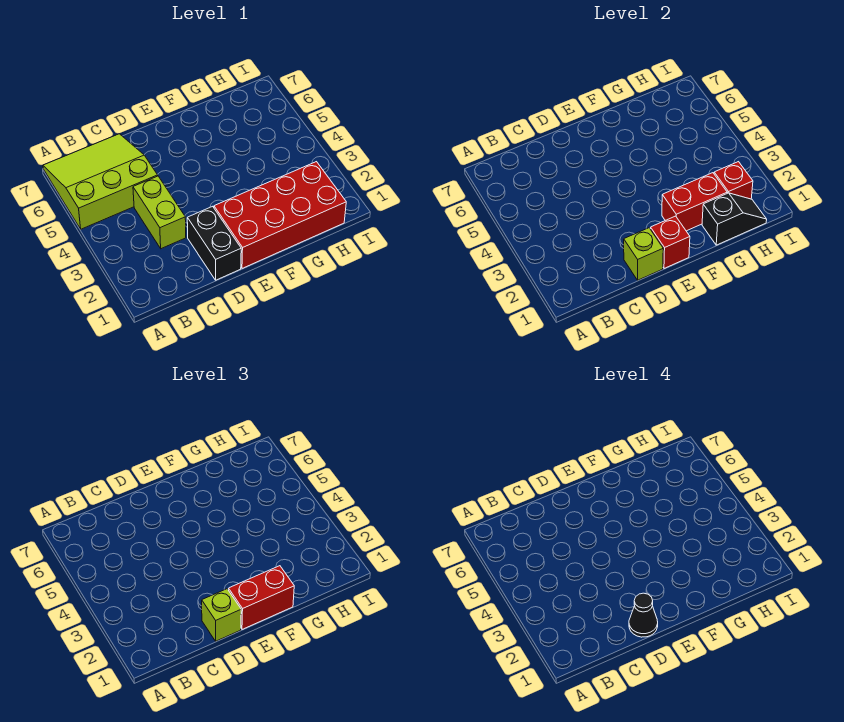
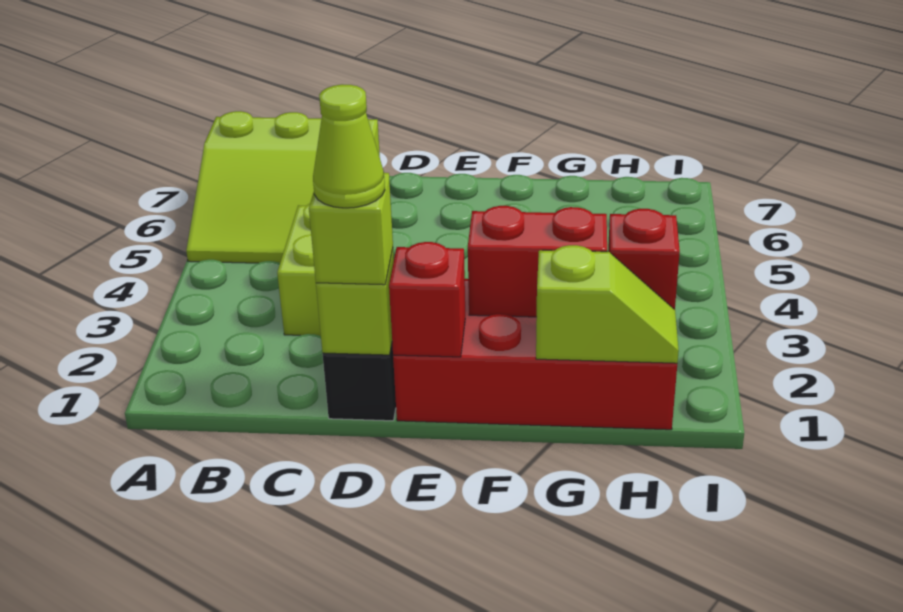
lime slope A5:C7 level 1 top 5 -> lime slope A5:C7 level 1 top 7
black cone D1 level 4 -> lime cone D1 level 4
red brick E1:F1 level 3 -> none
black slope G1:H1 level 2 top G -> lime slope G1:H1 level 2 top G

